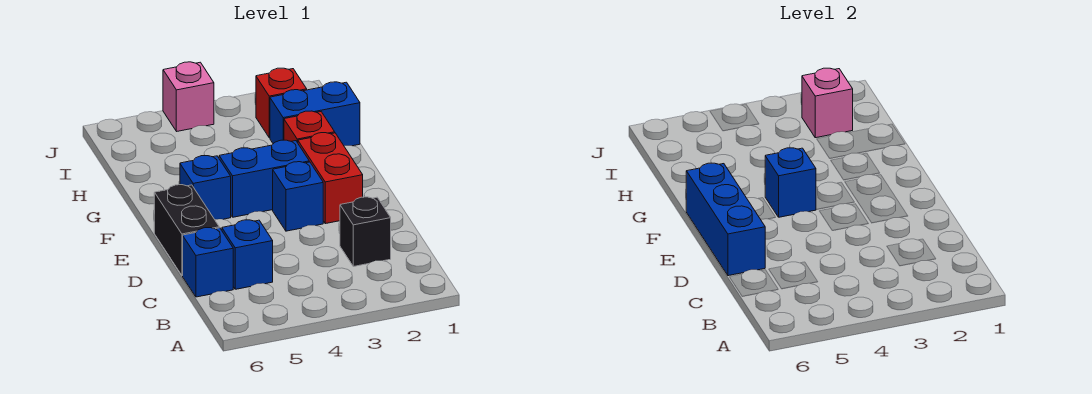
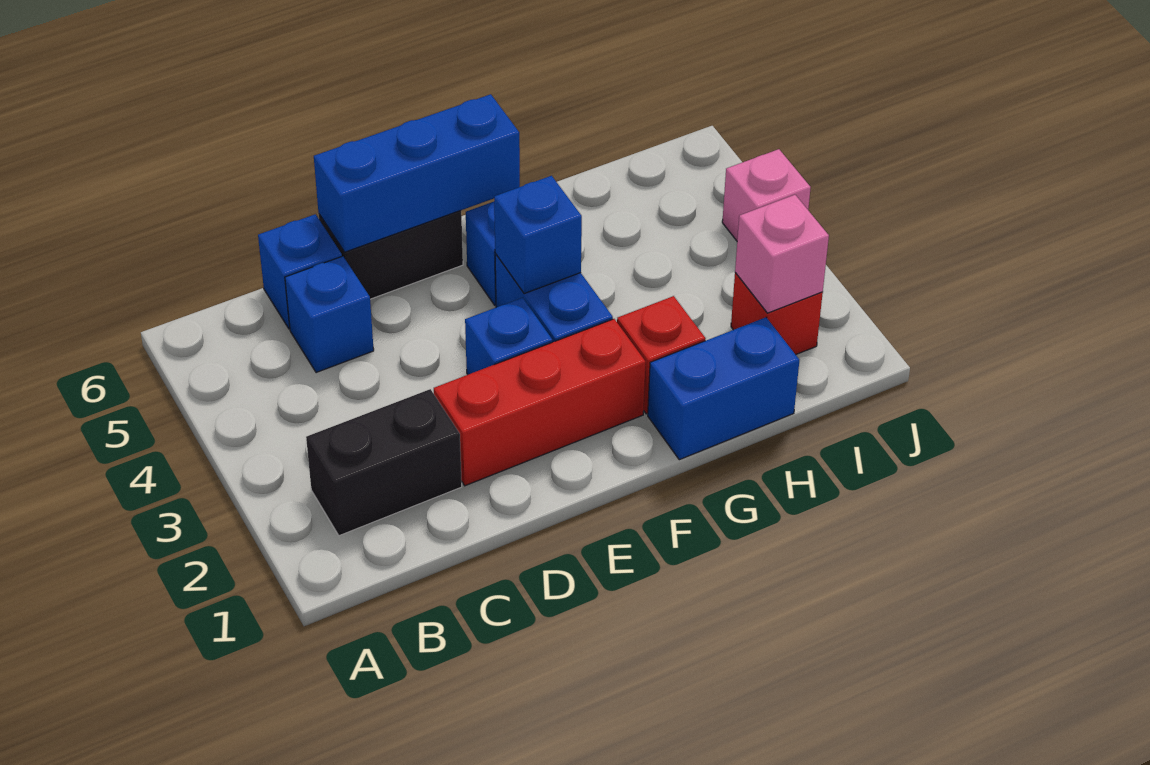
black brick C2 level 1 -> black brick B2:C2 level 1
red brick E2:F2 level 1 -> red brick D2:F2 level 1
blue brick H1:H2 level 1 -> blue brick G1:H1 level 1

